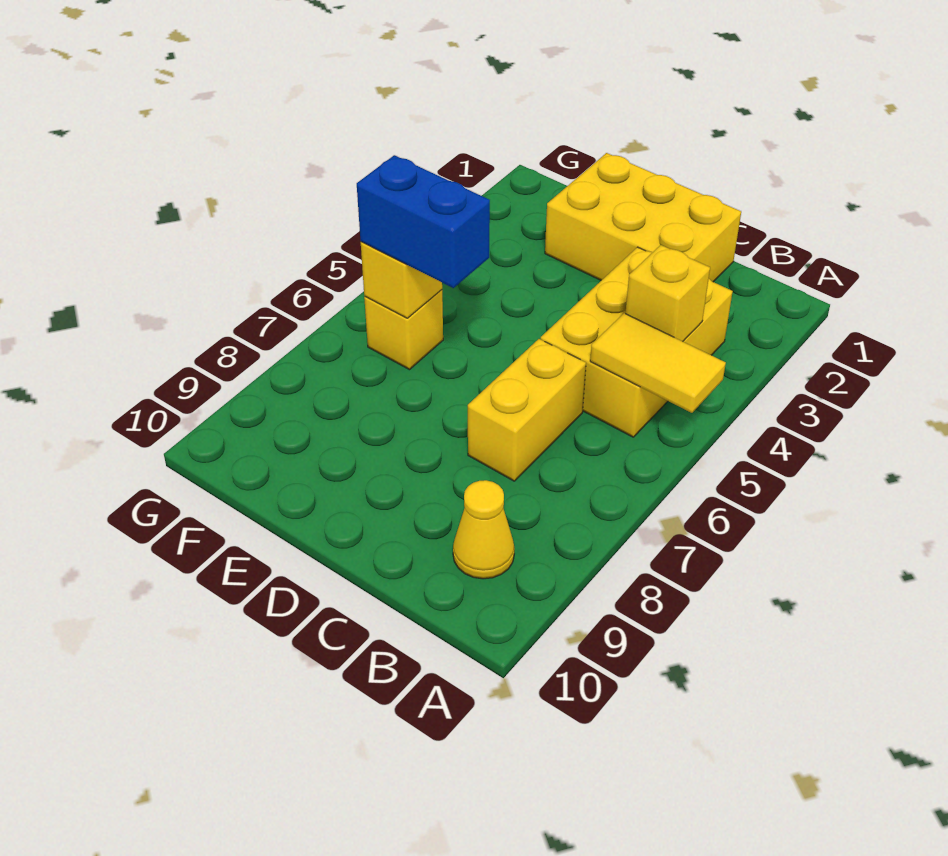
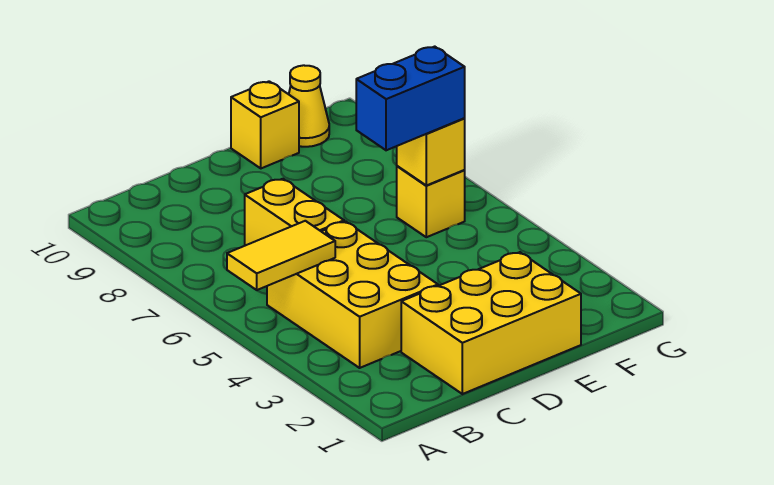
yellow brick B4 level 2 -> yellow brick E10 level 1
yellow cone B9 level 1 -> yellow cone F10 level 1

